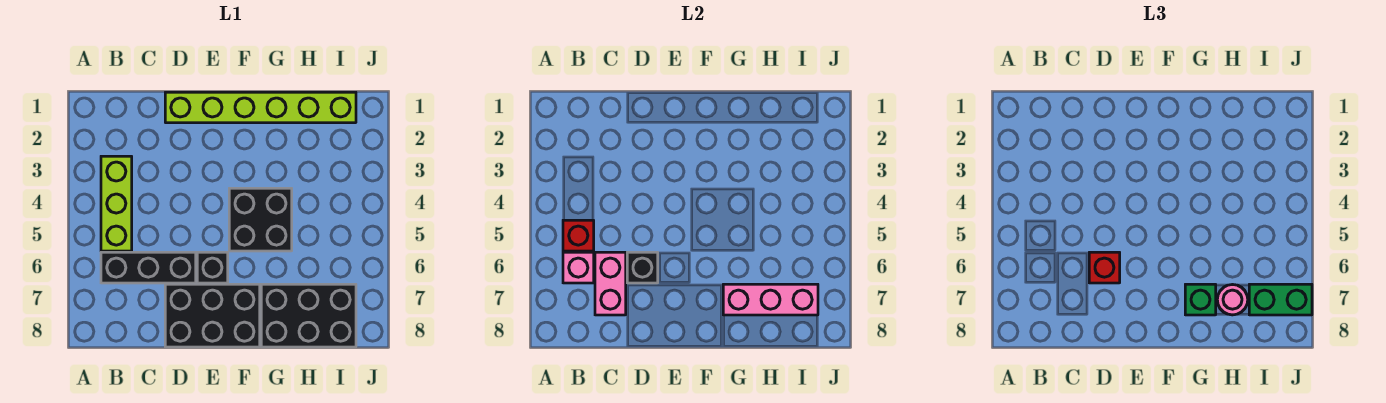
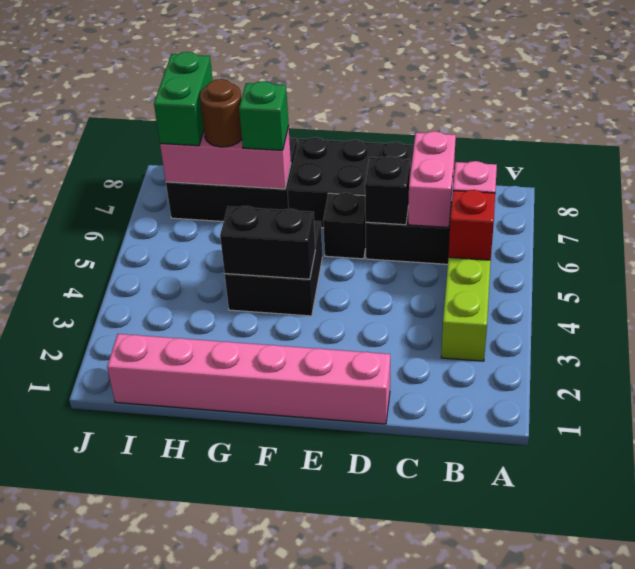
lime brick D1:I1 level 1 -> pink brick D1:I1 level 1
red brick D6 level 3 -> none
none -> black brick F4:G4 level 2
pink round brick H7 level 3 -> brown round brick H7 level 3
green brick I7:J7 level 3 -> green brick I7:I8 level 3

